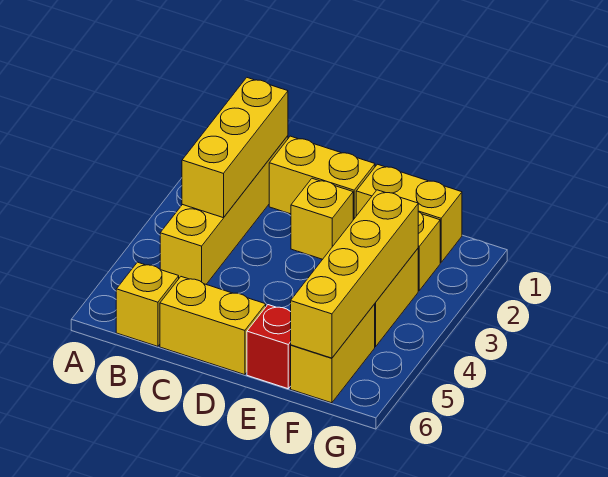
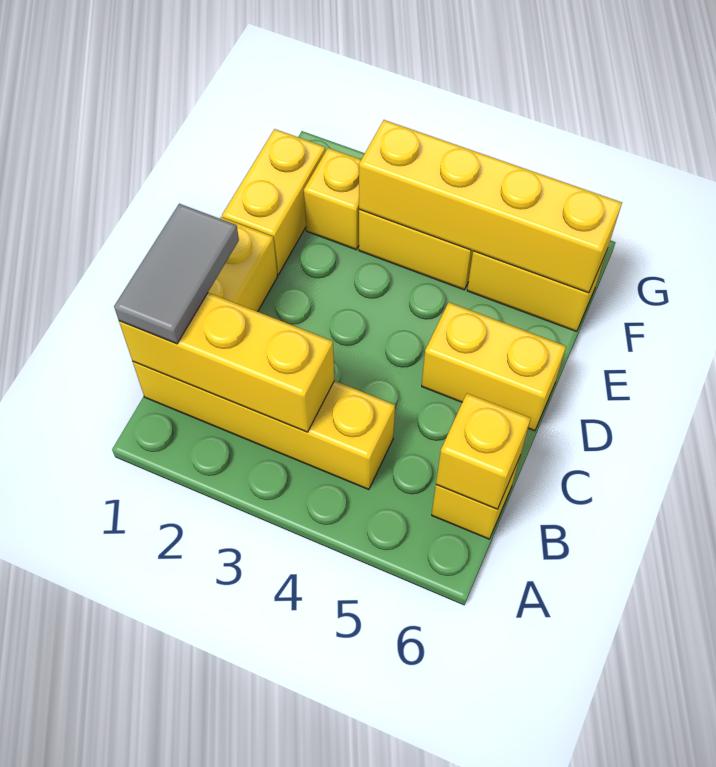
none -> grey tile B1:C1 level 3
yellow brick C6:D6 level 1 -> yellow brick D5:D6 level 1
yellow brick D2 level 1 -> yellow brick B6 level 2
red brick E6 level 1 -> none

